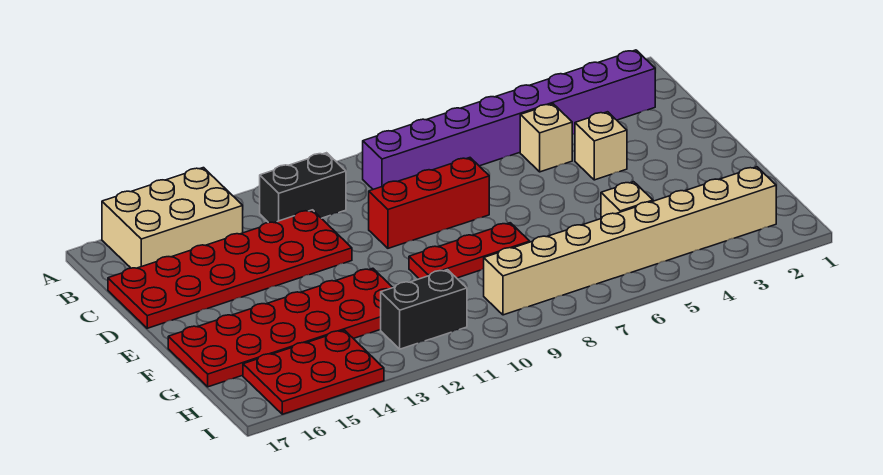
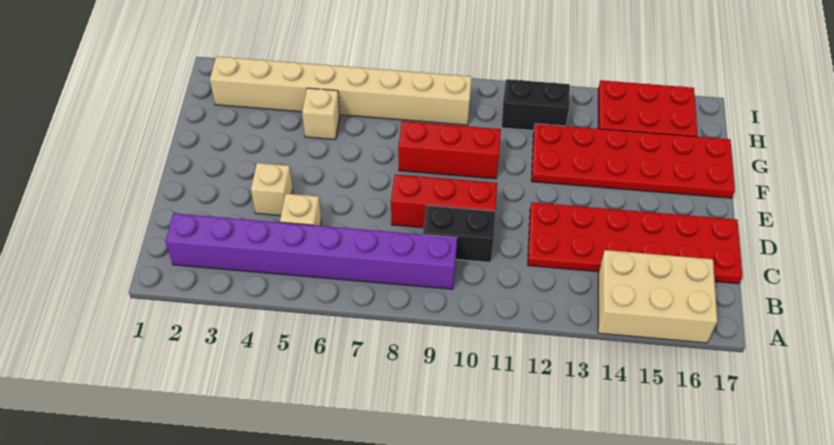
black brick B11:B12 level 1 -> black brick C9:C10 level 1
red plate F8:F10 level 1 -> red brick F8:F10 level 1

